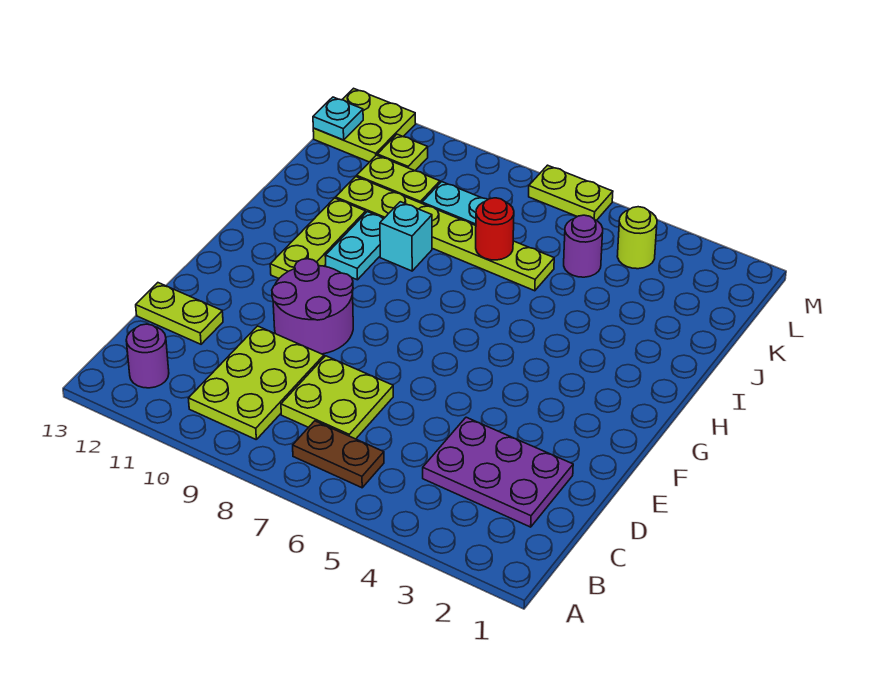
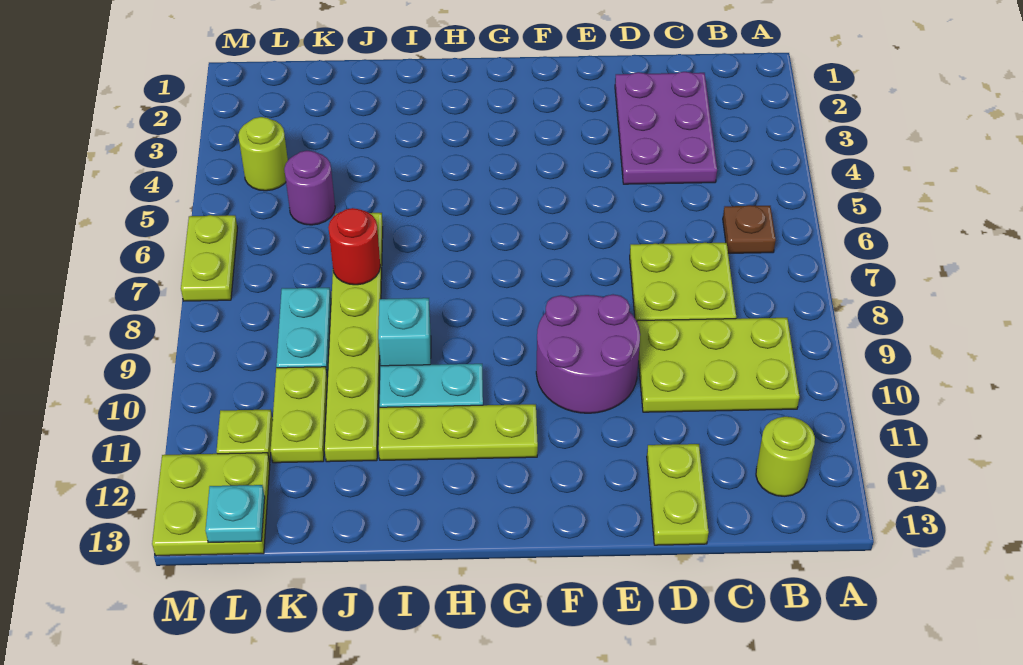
brown plate B6:B7 level 1 -> brown plate B6 level 1
purple round brick B12 level 1 -> lime round brick B12 level 1

